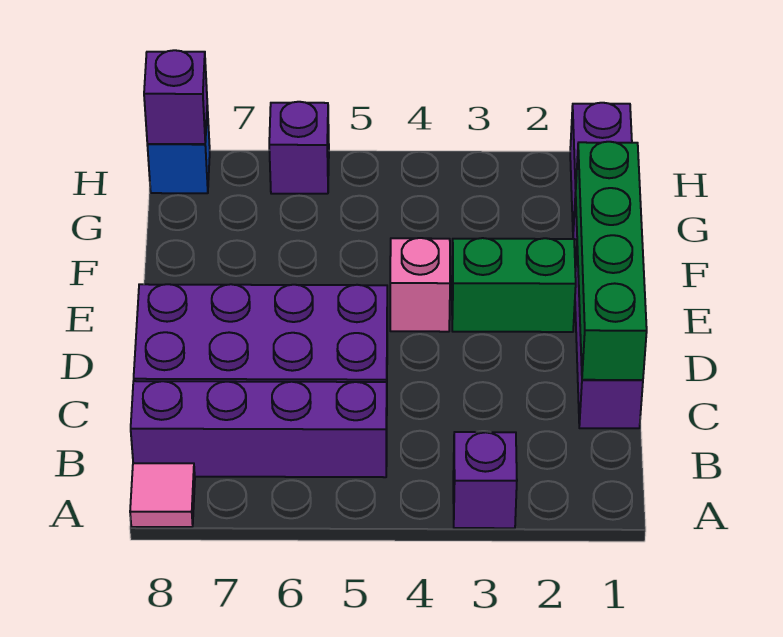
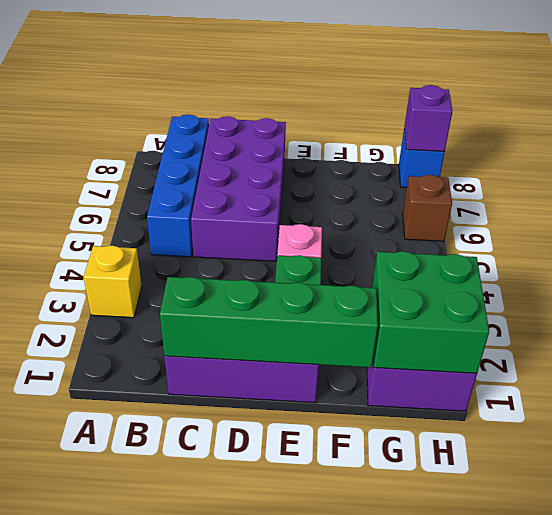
purple brick A3 level 1 -> yellow brick A3 level 1
pink tile A8 level 1 -> none
purple brick B5:B8 level 1 -> blue brick B5:B8 level 1
none -> green brick G1:H2 level 2
purple brick H6 level 1 -> brown brick H6 level 1

